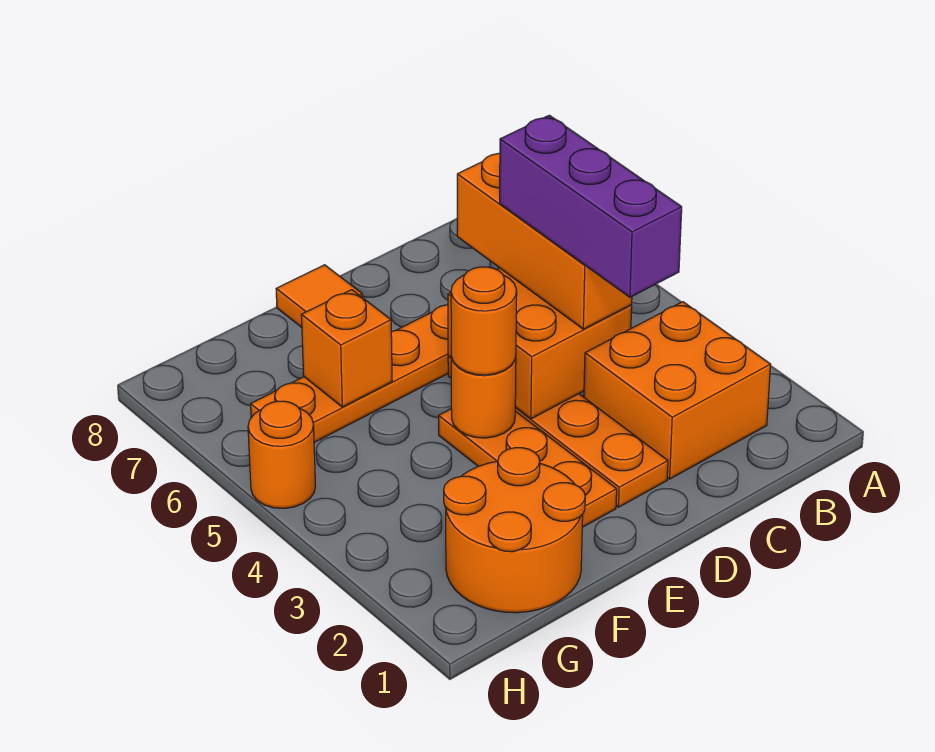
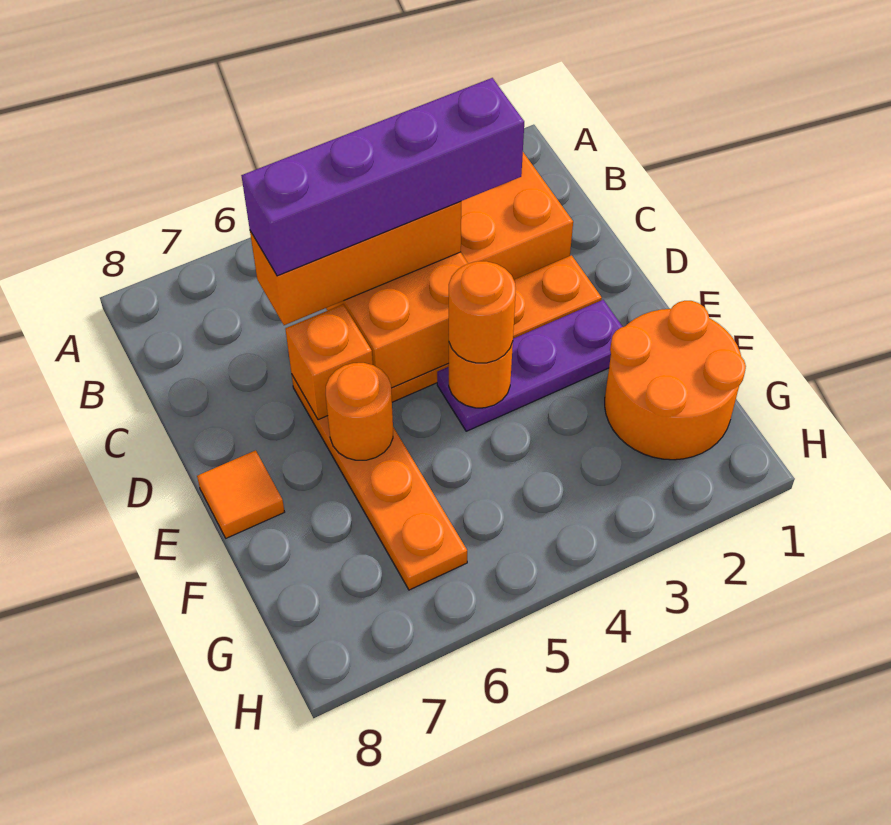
purple brick C3:C5 level 4 -> purple brick C3:C6 level 4
orange plate E2:E4 level 1 -> purple plate E2:E4 level 1
orange brick F6 level 2 -> orange brick D6 level 2
orange round brick H5 level 1 -> orange round brick E6 level 2

